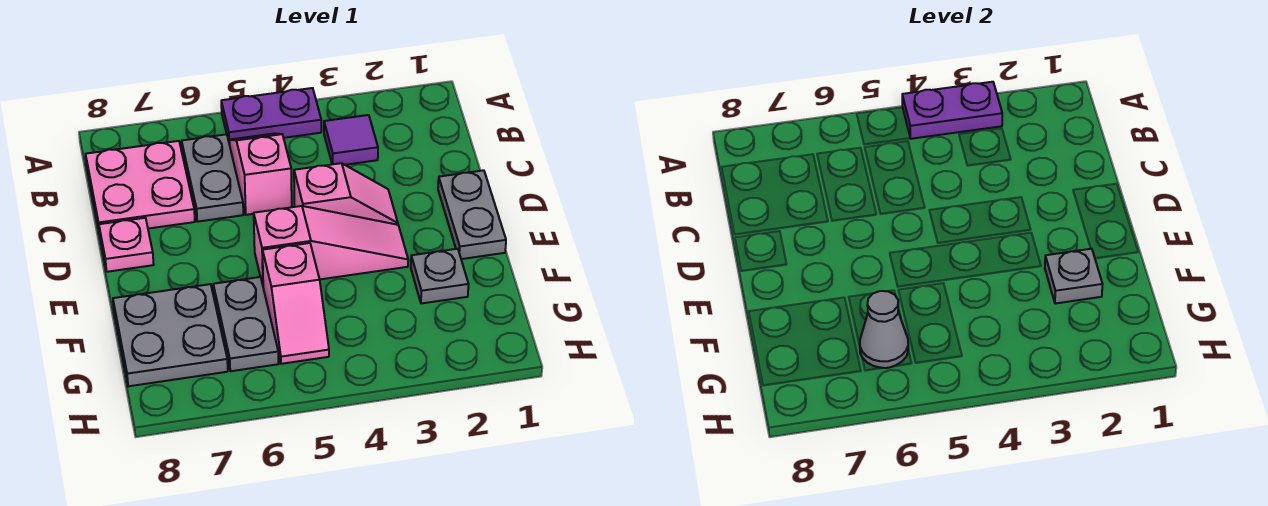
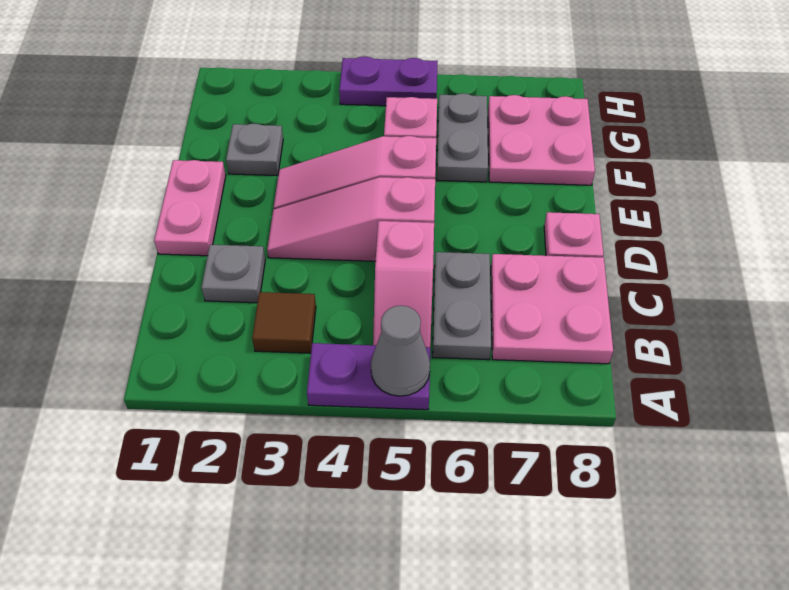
purple plate A3:A4 level 2 -> purple plate H4:H5 level 1
purple tile B3 level 1 -> brown tile B3 level 1
grey plate D1:E1 level 1 -> pink plate D1:E1 level 1
pink slope D3:D4 level 1 top 4 -> pink slope D3:D5 level 1 top 5
grey plate F2 level 2 -> grey plate C2 level 1
grey plate F7:G8 level 1 -> pink plate F7:G8 level 1
grey cone G6 level 2 -> grey cone A5 level 2

